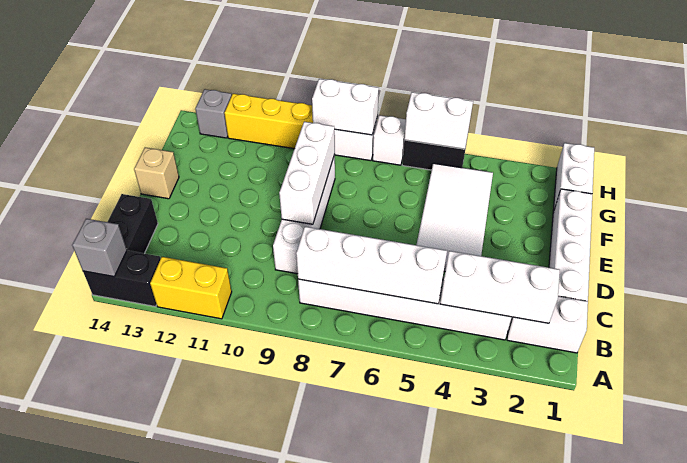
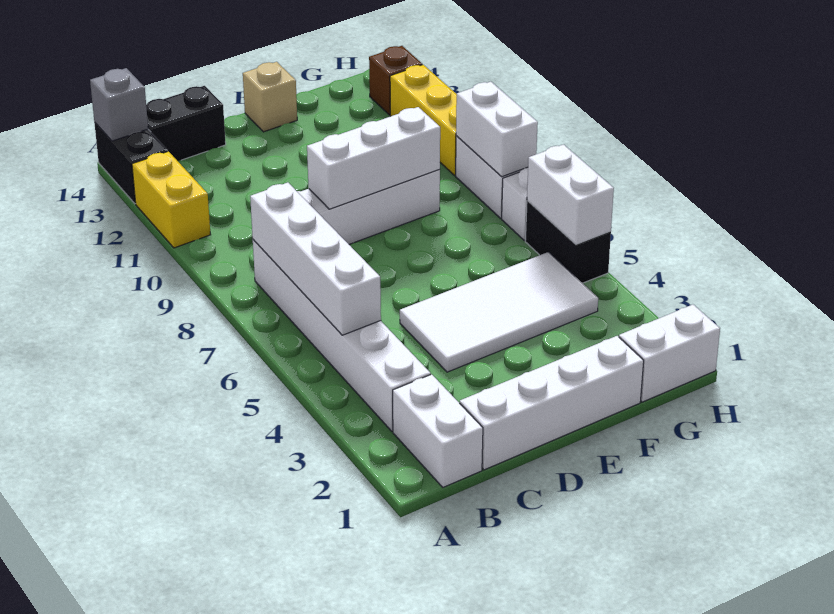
white brick B2:B4 level 2 -> none
grey brick H13 level 1 -> brown brick H13 level 1

